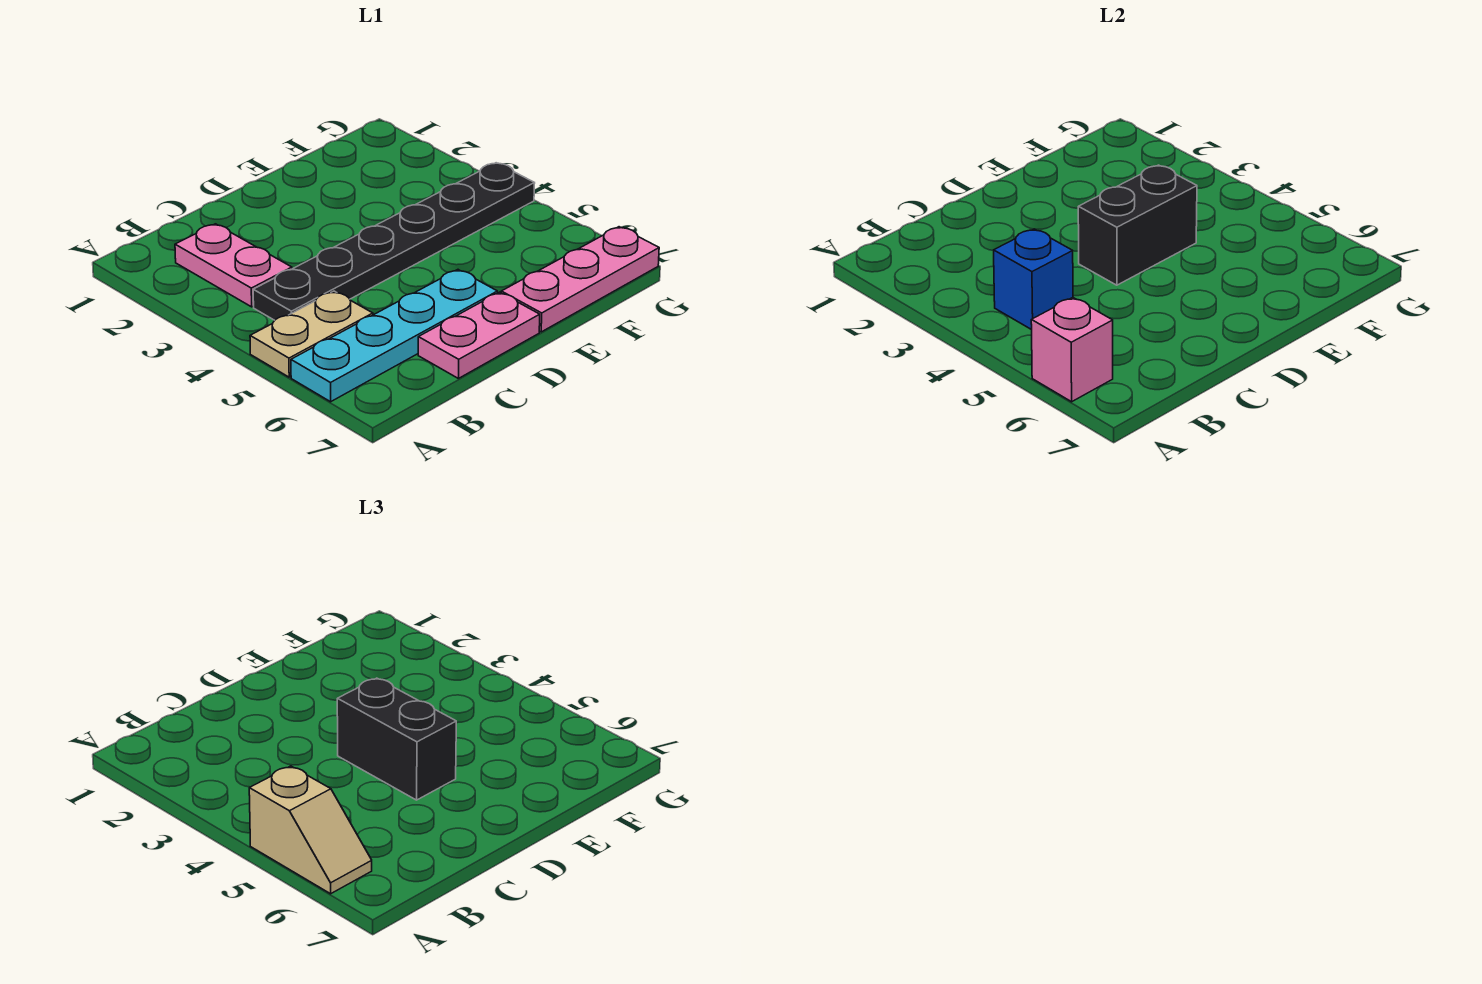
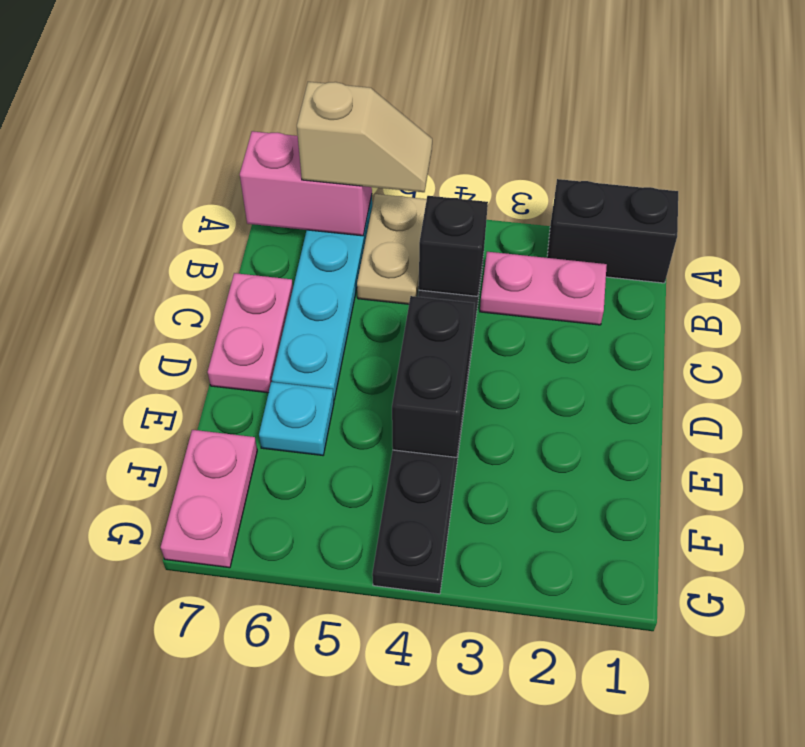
tan slope A5:A6 level 3 top 5 -> tan slope A5:A6 level 3 top 6
pink brick A6 level 2 -> pink brick A6:A7 level 2
blue brick B4 level 2 -> black brick B4 level 2
black brick D4:D5 level 3 -> black brick A1:A2 level 1
none -> cyan plate E6 level 1
pink plate E7:G7 level 1 -> pink plate F7:G7 level 1

